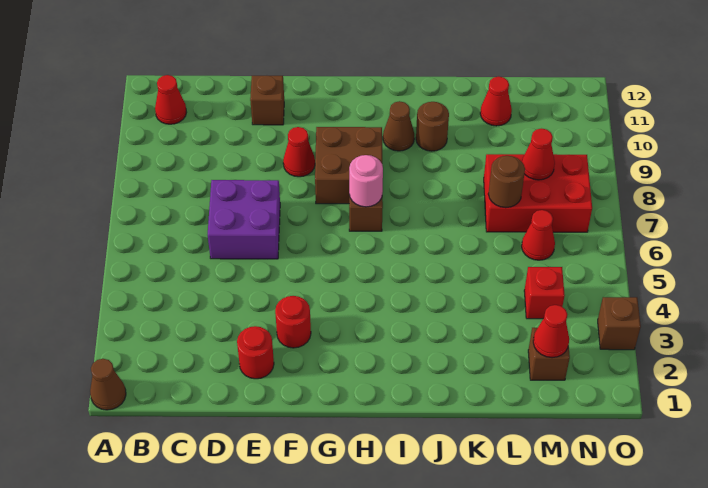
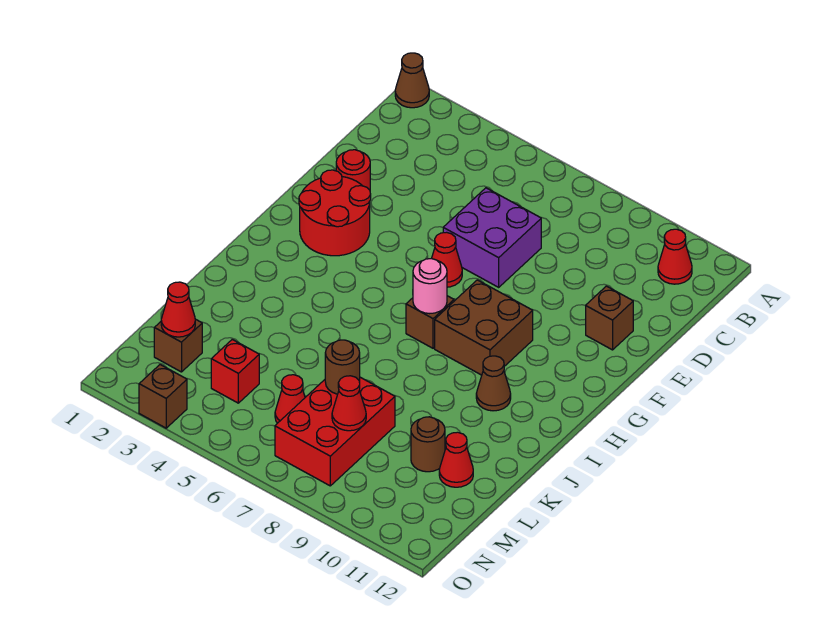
red round brick F3 level 1 -> red round brick F2:G3 level 1
red cone F9 level 1 -> red cone F6 level 1
brown round brick J10 level 1 -> brown round brick L10 level 1

